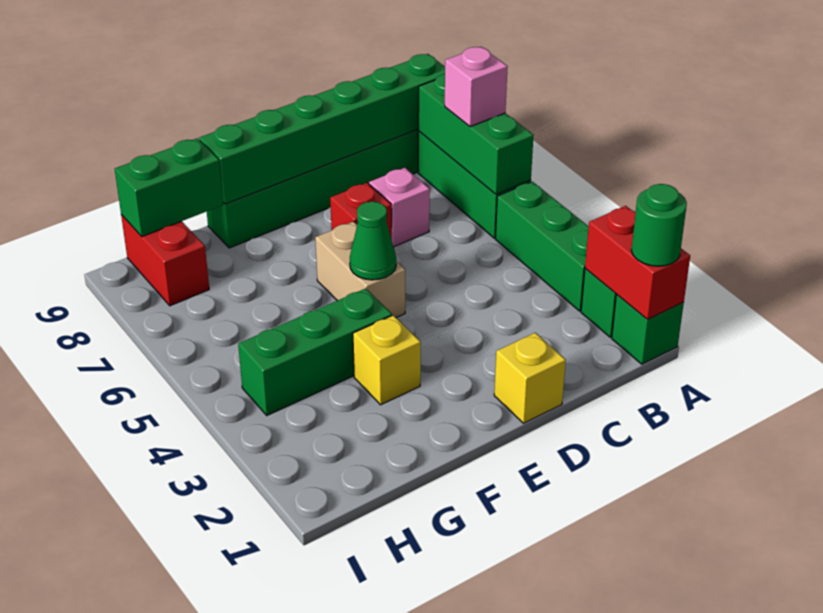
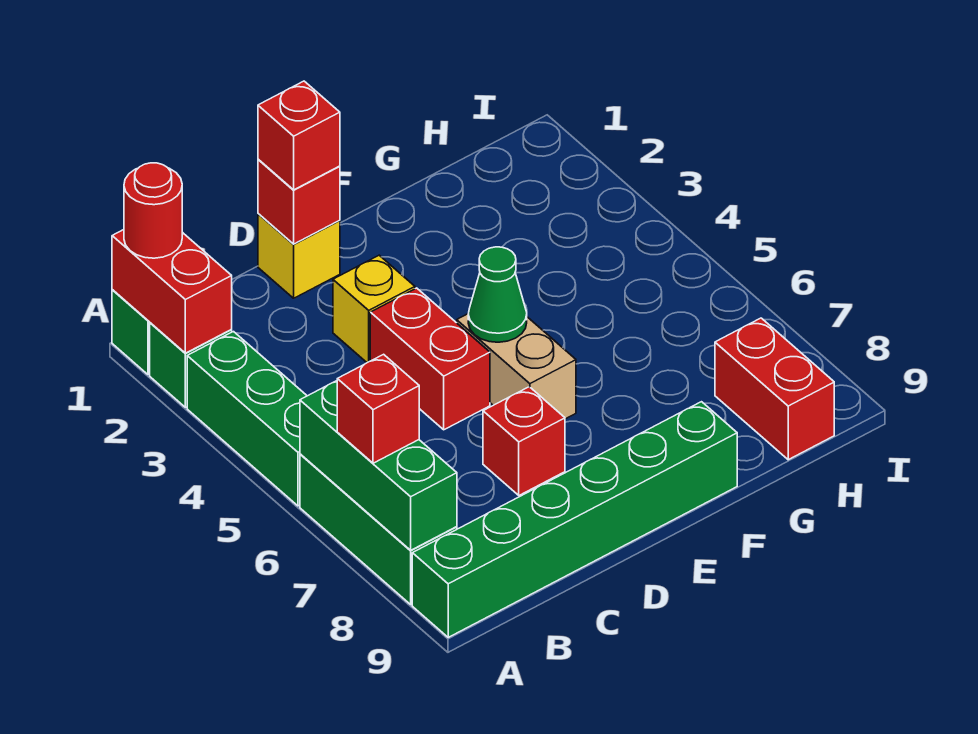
green round brick A1 level 3 -> red round brick A1 level 3
pink brick A7 level 3 -> red brick A7 level 3
green brick A9:F9 level 2 -> none
pink brick C7 level 1 -> none
none -> red brick D1 level 2
none -> red brick D1 level 3
none -> red brick D4:D5 level 1
yellow brick F3 level 1 -> yellow brick D3 level 1
green brick F4:H4 level 1 -> none
green brick G9:H9 level 2 -> none

